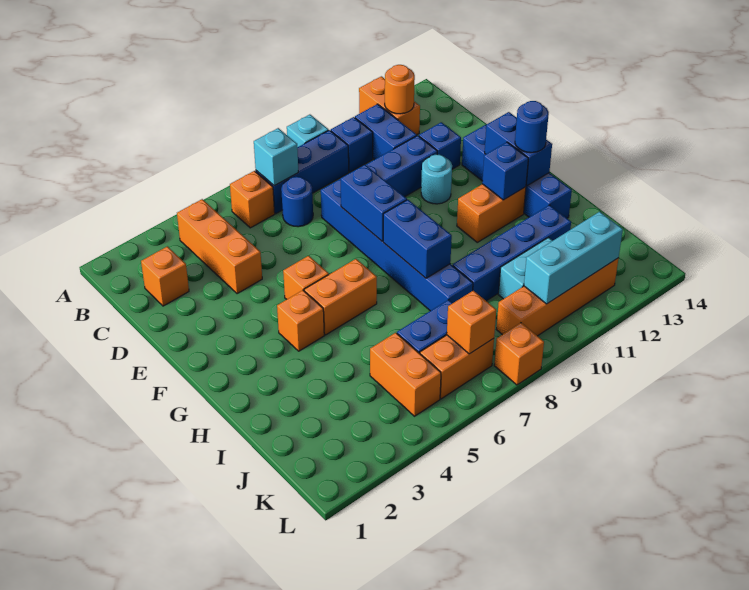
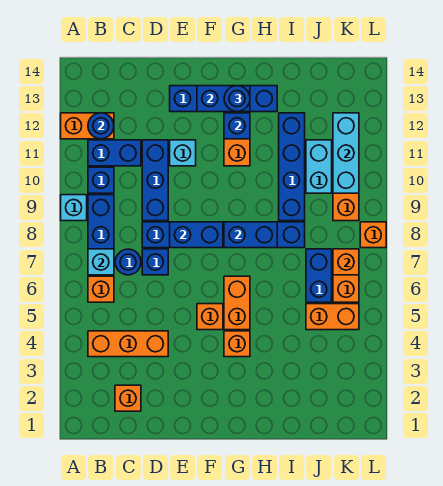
orange round brick B12 level 2 -> blue round brick B12 level 2
blue brick D12 level 1 -> blue brick D7 level 1
cyan round brick E11 level 1 -> cyan brick E11 level 1

